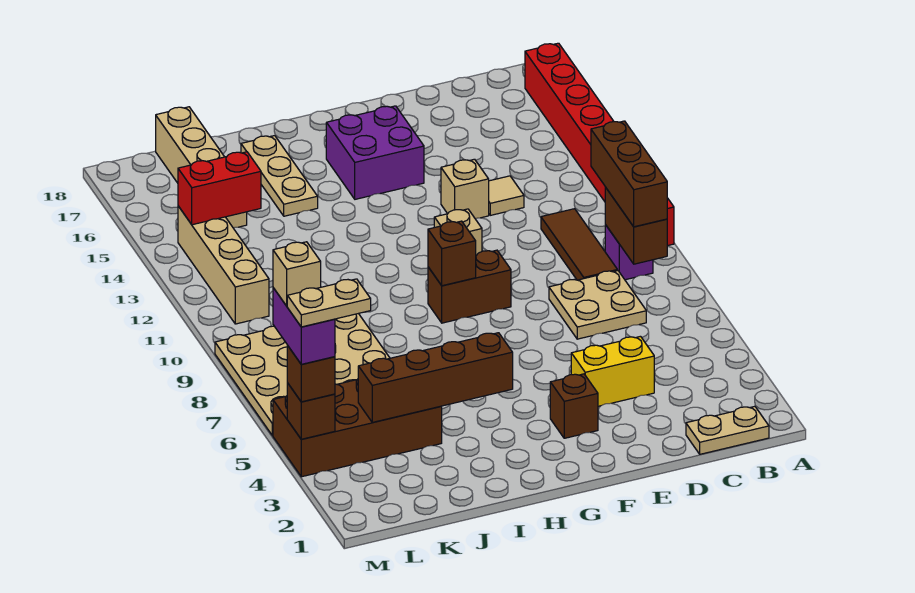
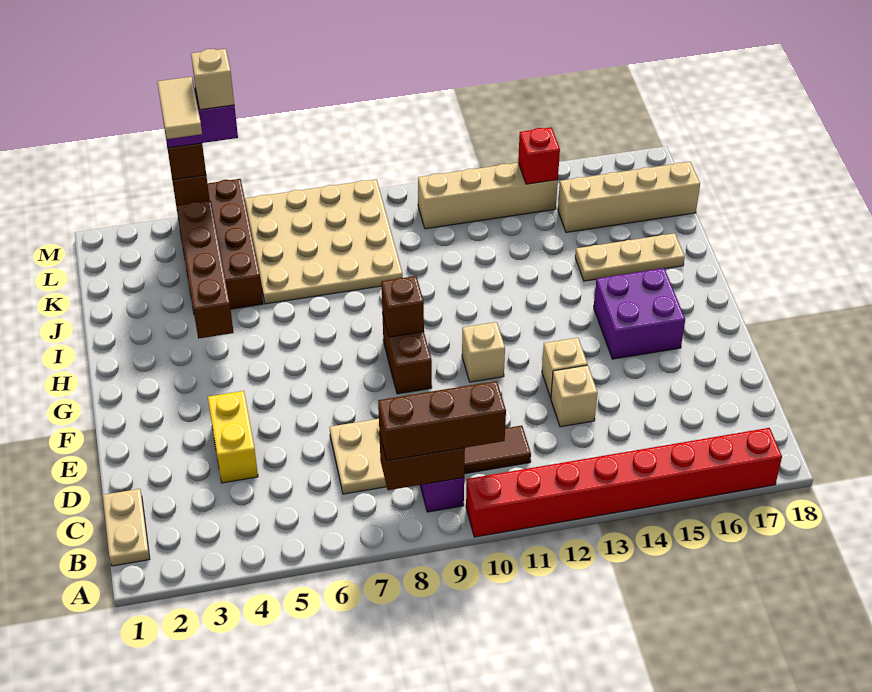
tan tile D13 level 1 -> tan brick D13 level 1
brown brick F3 level 1 -> none
red brick K14:L14 level 2 -> red brick L14 level 2
tan plate L4:M4 level 5 -> tan tile L4:M4 level 5

